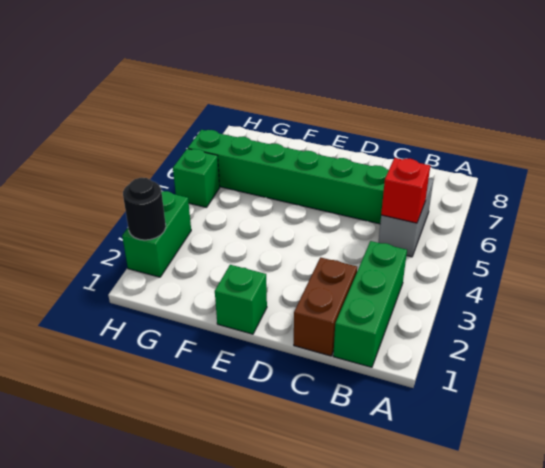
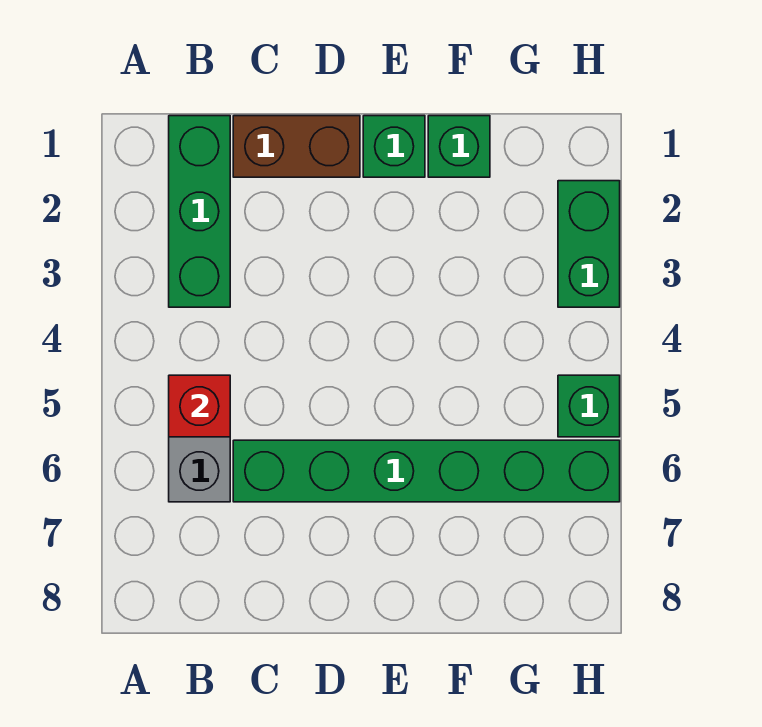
brown brick C1:C2 level 1 -> brown brick C1:D1 level 1
none -> green brick F1 level 1
black round brick H2 level 2 -> none

